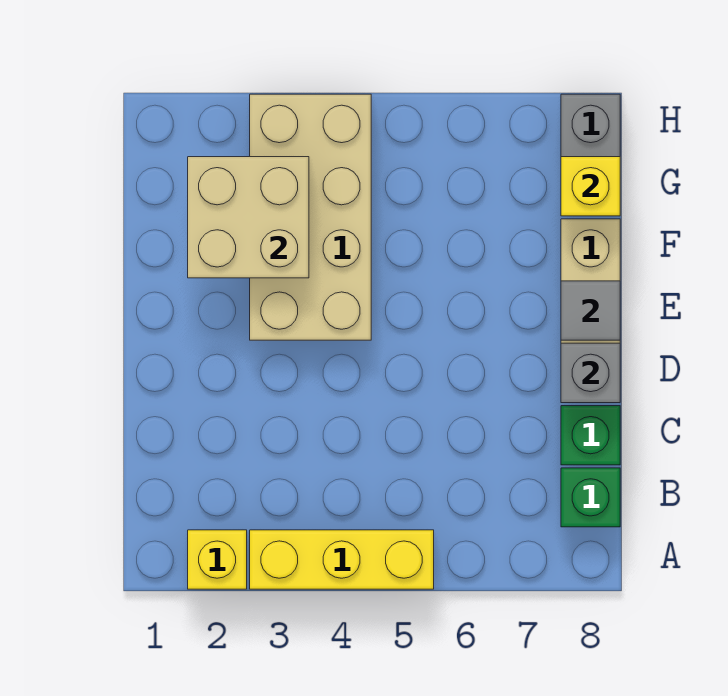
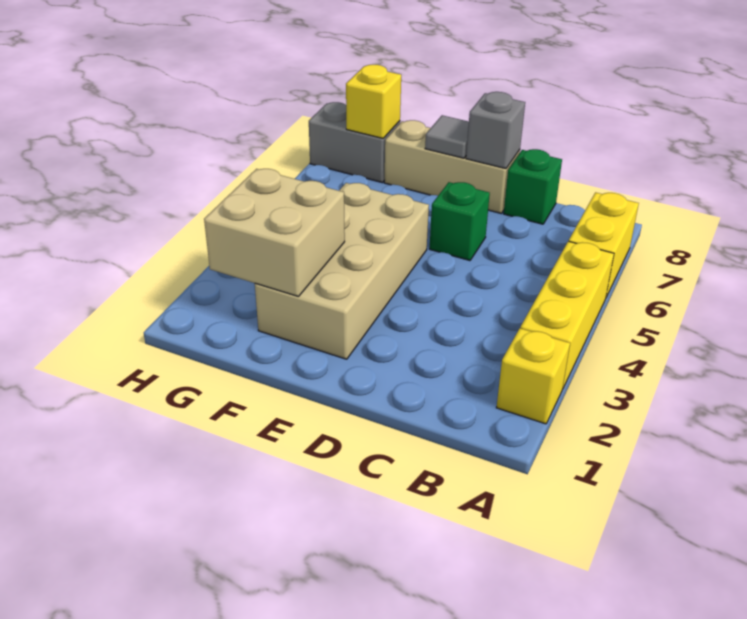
none -> yellow brick A6:A7 level 1
green brick B8 level 1 -> green brick D6 level 1
tan brick E3:H4 level 1 -> tan brick E2:F5 level 1

